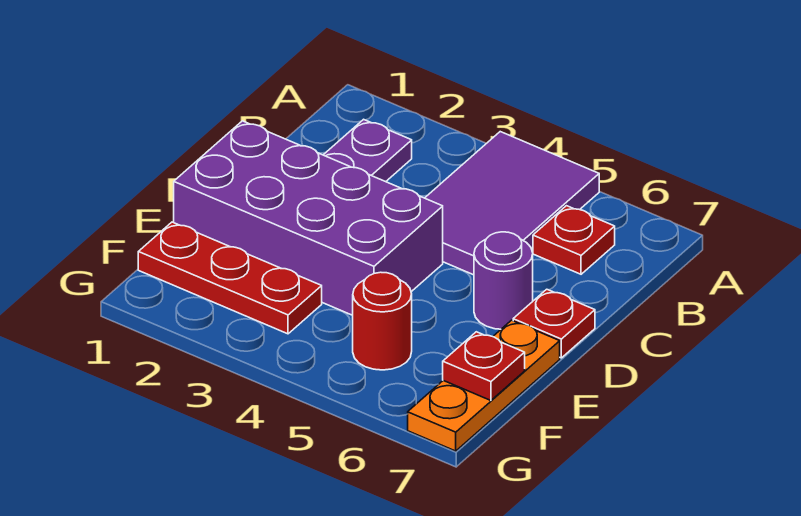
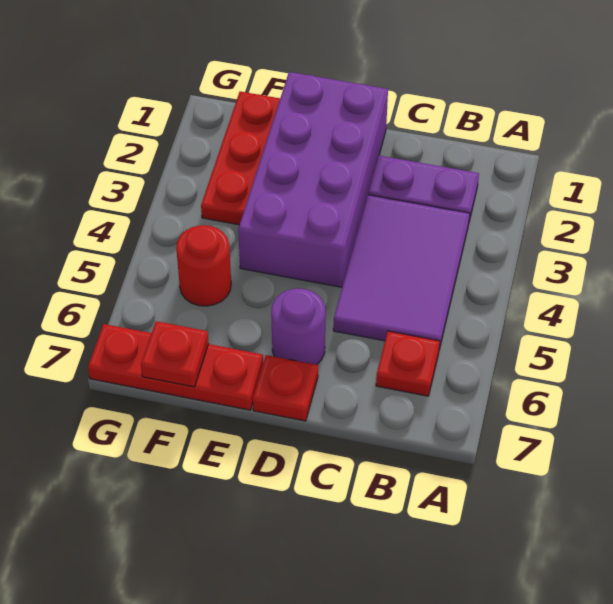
purple tile A4:C5 level 1 -> purple tile B3:C5 level 1
orange plate E7:G7 level 1 -> red plate E7:G7 level 1

